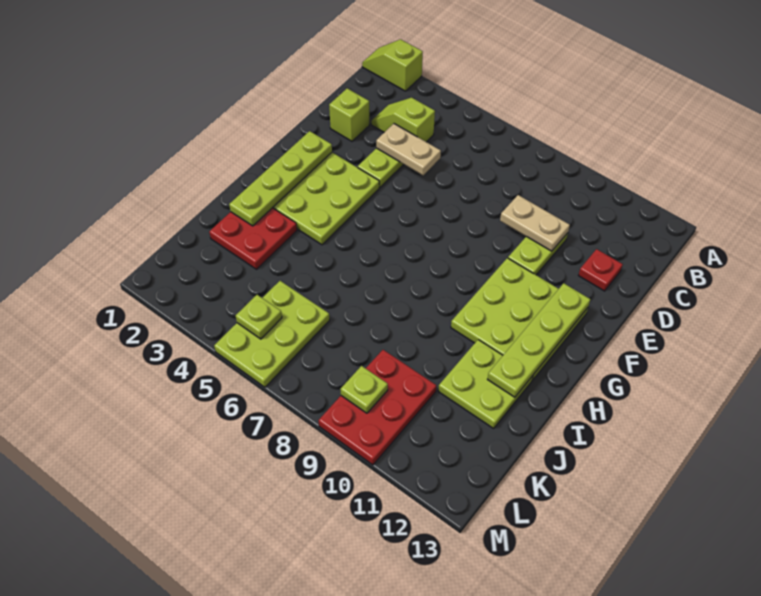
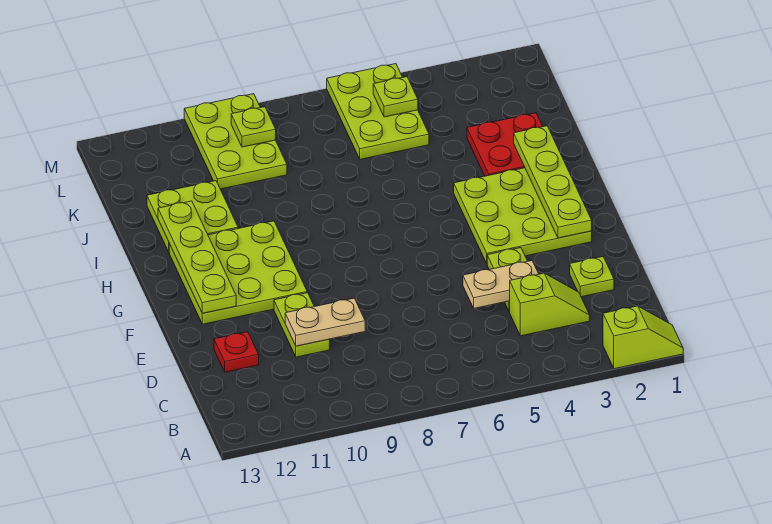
lime brick D2 level 1 -> lime plate D2 level 1
red plate K9:M10 level 1 -> lime plate K9:M10 level 1

